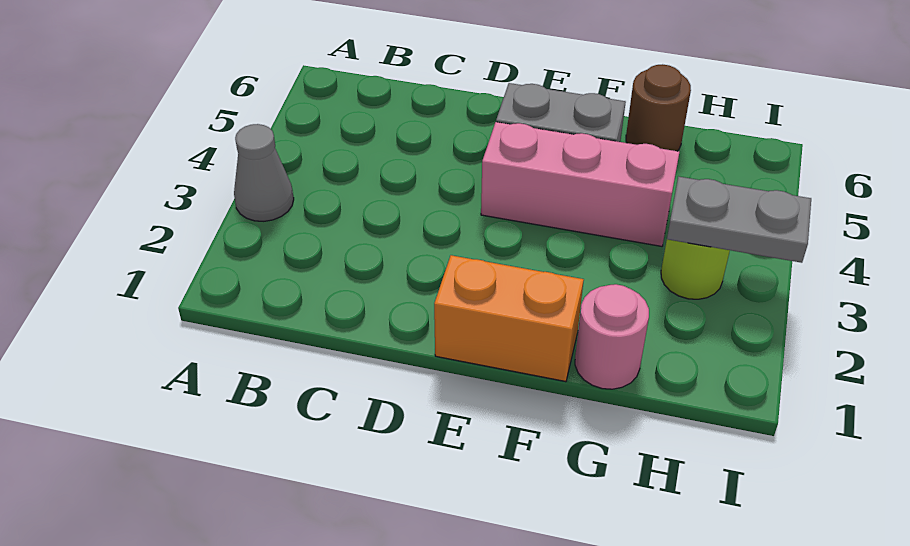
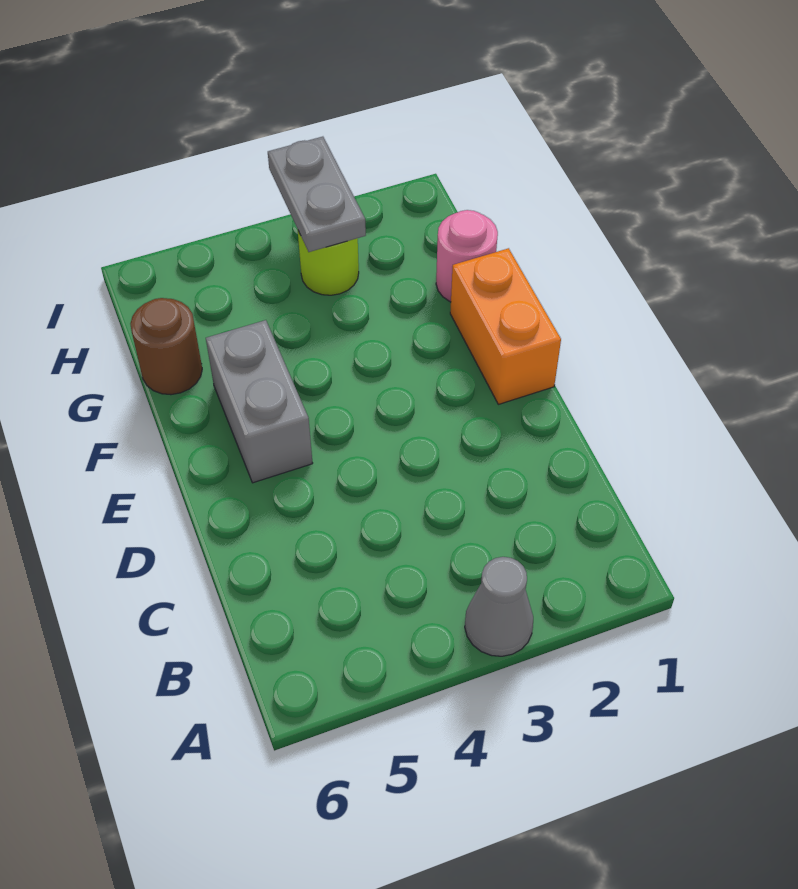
pink brick E4:G4 level 1 -> none

